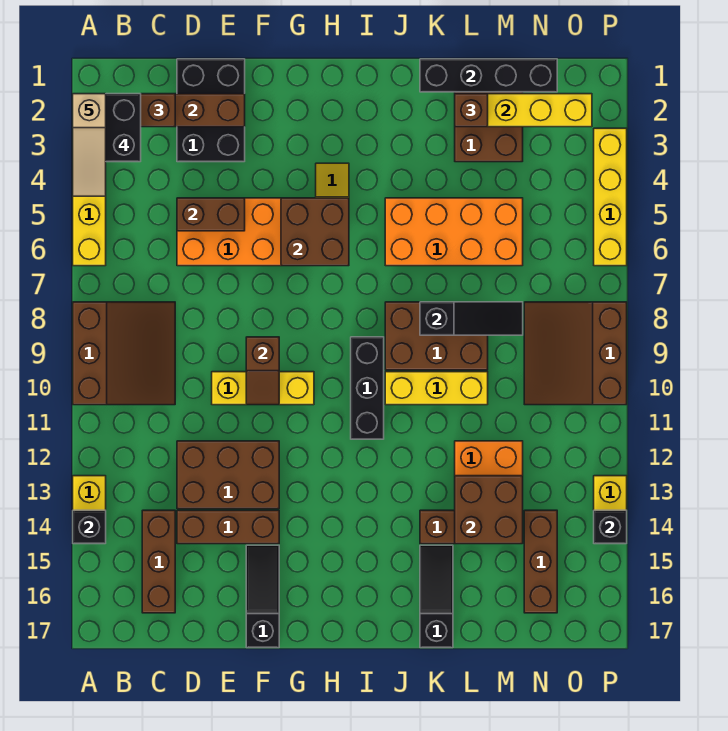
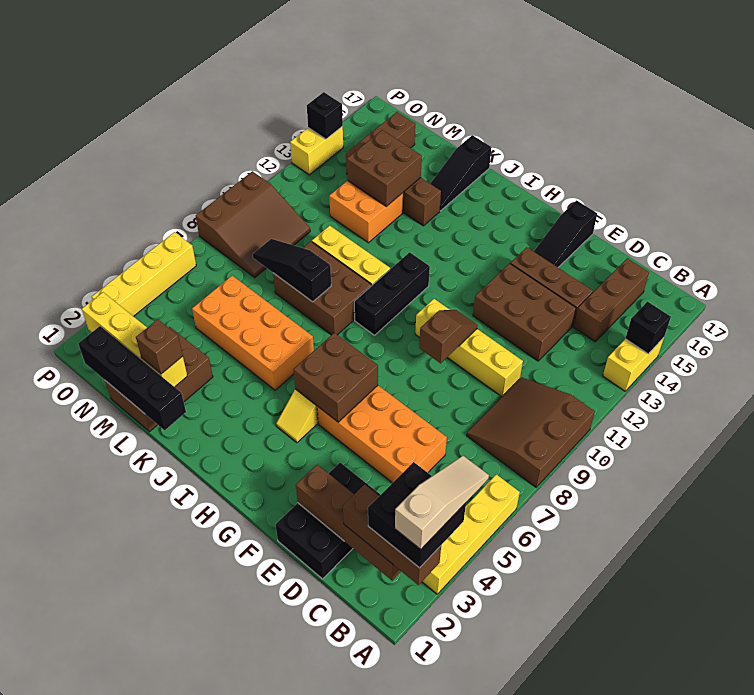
brown brick D5:E5 level 2 -> none
yellow brick E10:G10 level 1 -> yellow brick D10:G10 level 1

